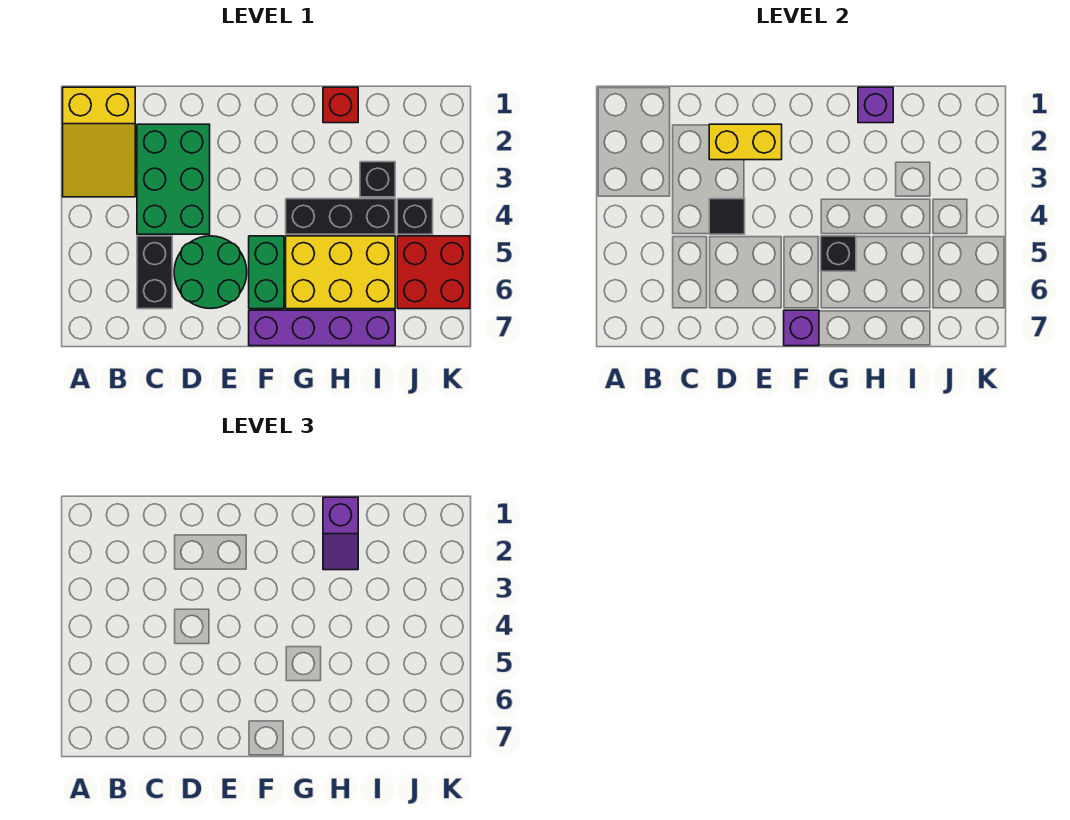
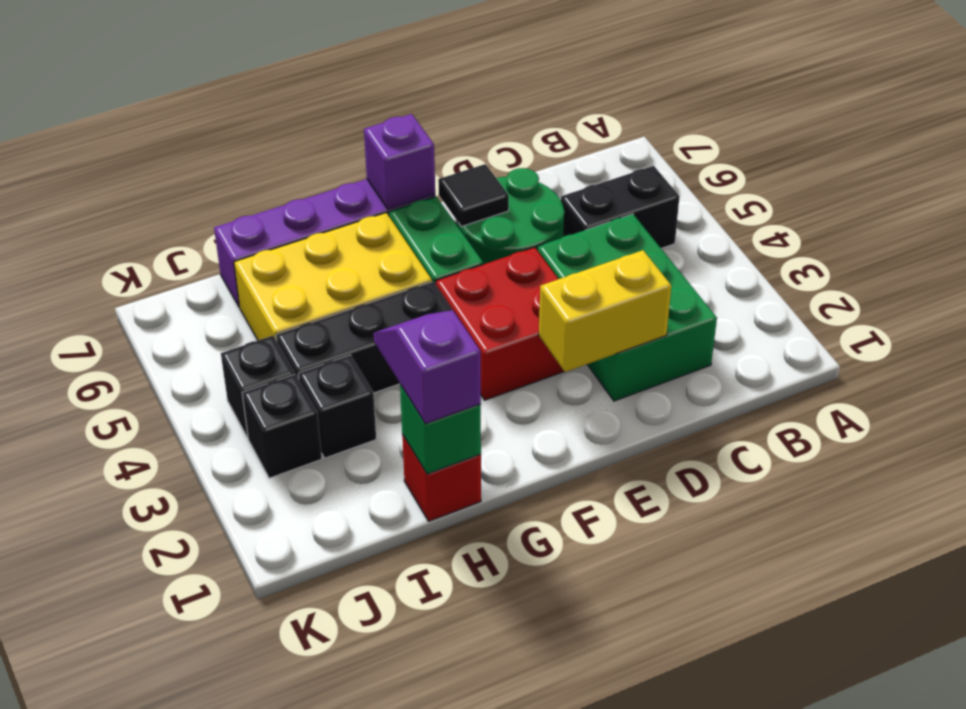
yellow slope A1:B3 level 1 top 1 -> none
black brick C5:C6 level 1 -> black brick B5:C5 level 1
black tile D4 level 2 -> black tile E6 level 2
black brick G5 level 2 -> black brick J3 level 1
purple brick H1 level 2 -> green brick H1 level 2
red brick J5:K6 level 1 -> red brick E3:F4 level 1

